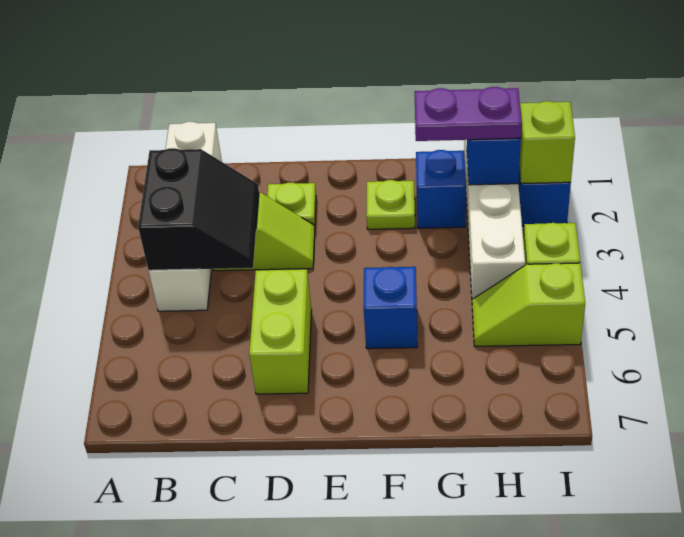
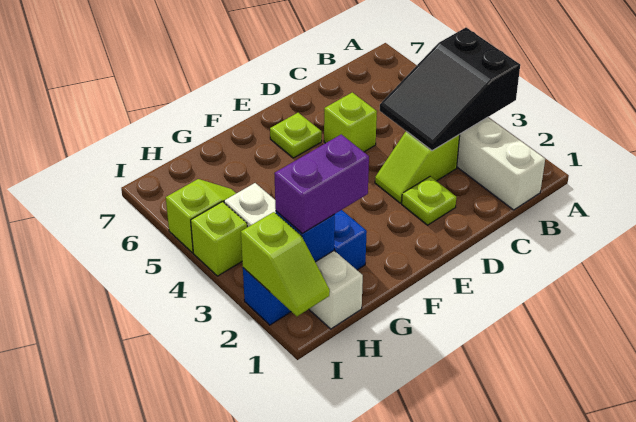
black slope B3:C4 level 2 top B -> black slope A3:C4 level 2 top A
lime brick D5:D6 level 1 -> lime brick D5 level 1
lime plate F2 level 1 -> lime plate E6 level 1
blue brick F5 level 1 -> none
purple plate G2:H2 level 3 -> purple brick G2:H2 level 3

